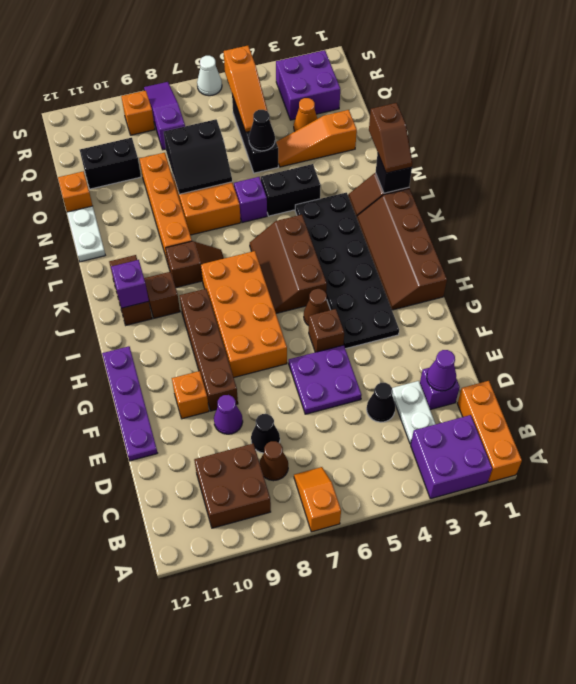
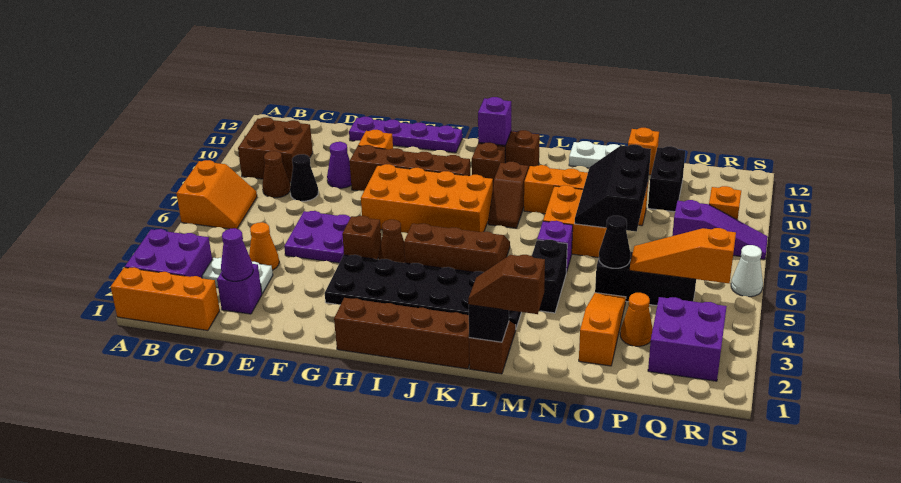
orange slope A7:B7 level 1 top A -> orange slope A6:B7 level 1 top A
black cone D4 level 1 -> orange cone D4 level 1
black slope N7:O8 level 2 top O -> black slope N7:O9 level 2 top O

